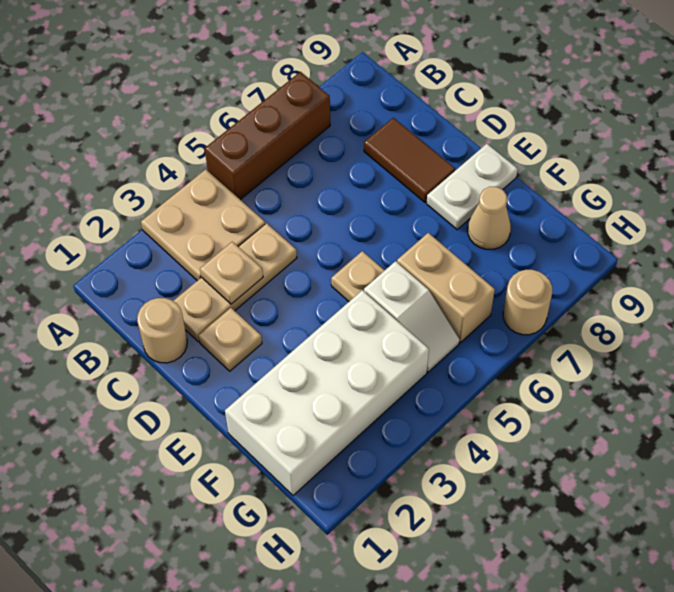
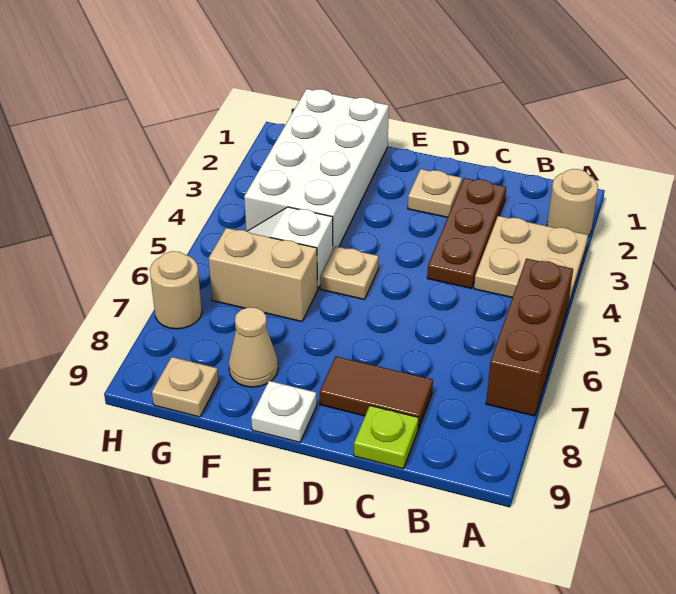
tan round brick C1 level 1 -> tan round brick A2 level 1
tan plate C2:C4 level 1 -> brown plate C2:C4 level 1
tan plate C3 level 2 -> tan plate G9 level 1
none -> lime plate C9 level 1
white plate E8:E9 level 1 -> white plate E9 level 1

